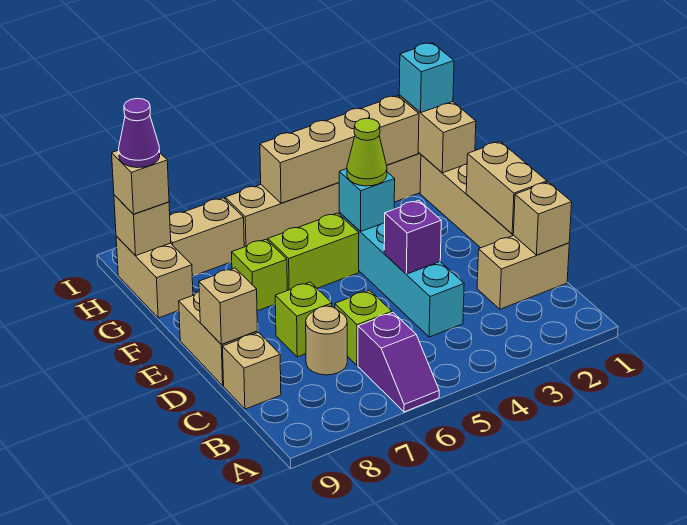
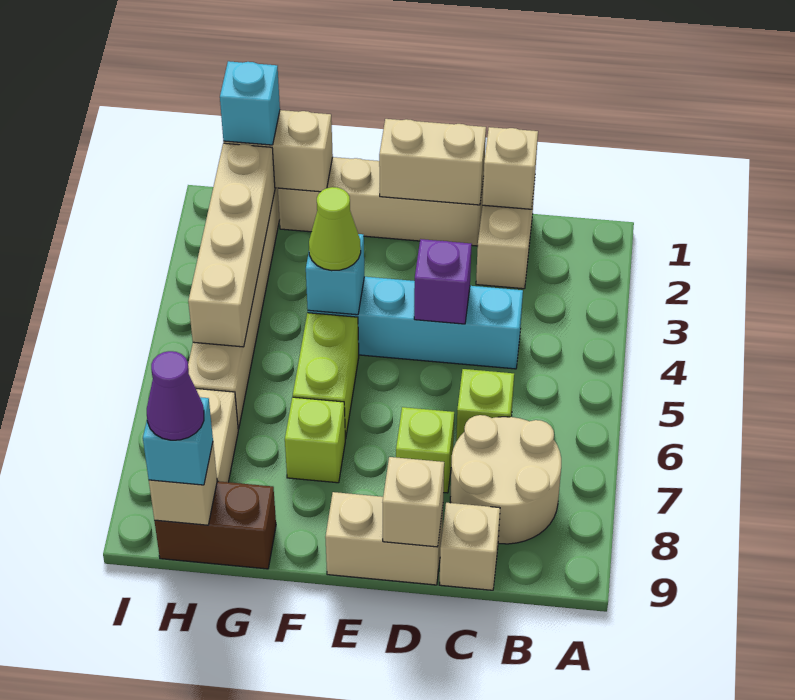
purple slope A6:B6 level 1 top B -> none
tan round brick C7 level 1 -> tan round brick B7:C8 level 1
tan brick G9:H9 level 1 -> brown brick G9:H9 level 1
tan brick H9 level 3 -> cyan brick H9 level 3

